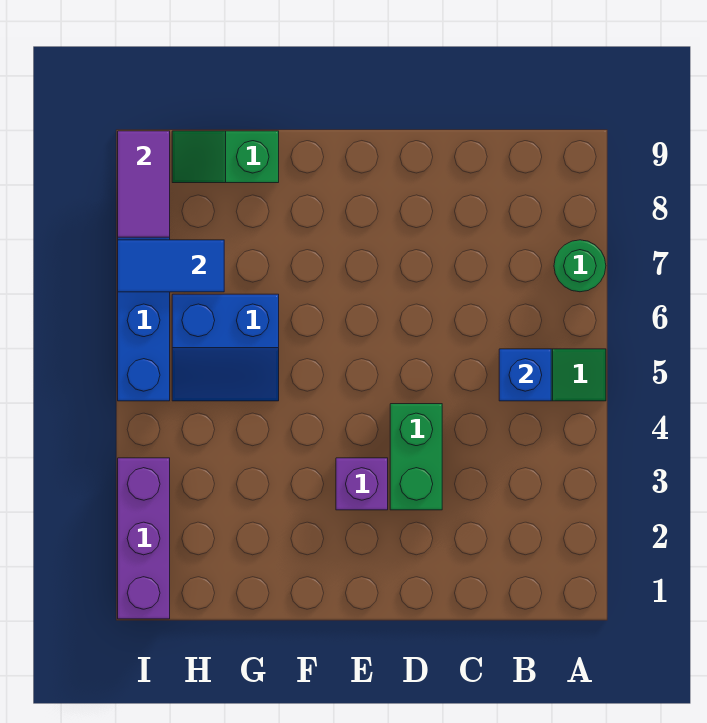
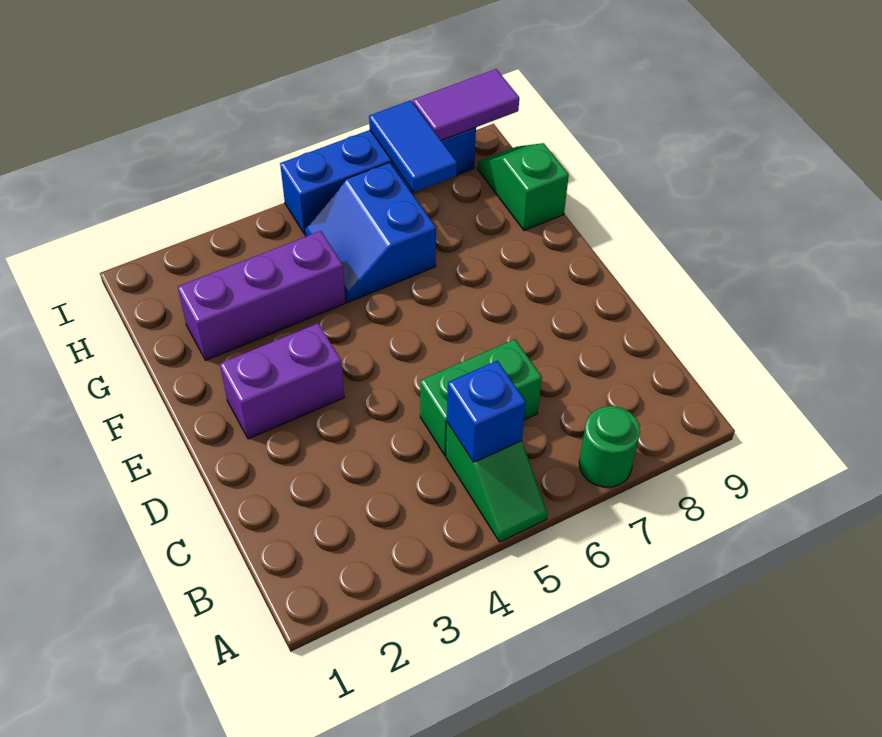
green brick D3:D4 level 1 -> green brick C5:C6 level 1
purple brick E3 level 1 -> purple brick E2:E3 level 1
purple brick I1:I3 level 1 -> purple brick G2:G4 level 1

